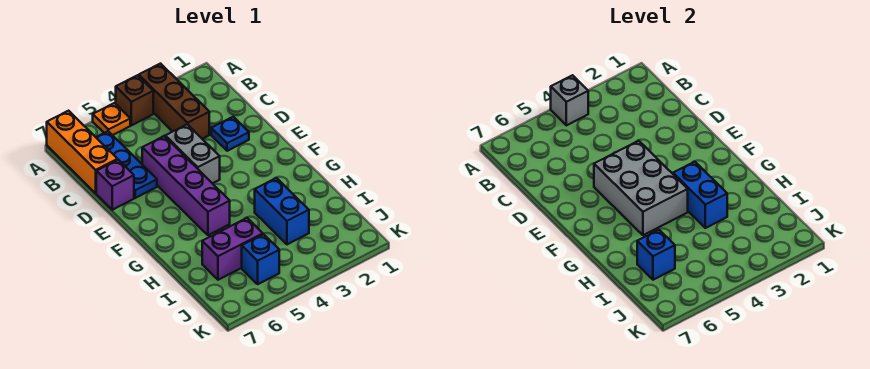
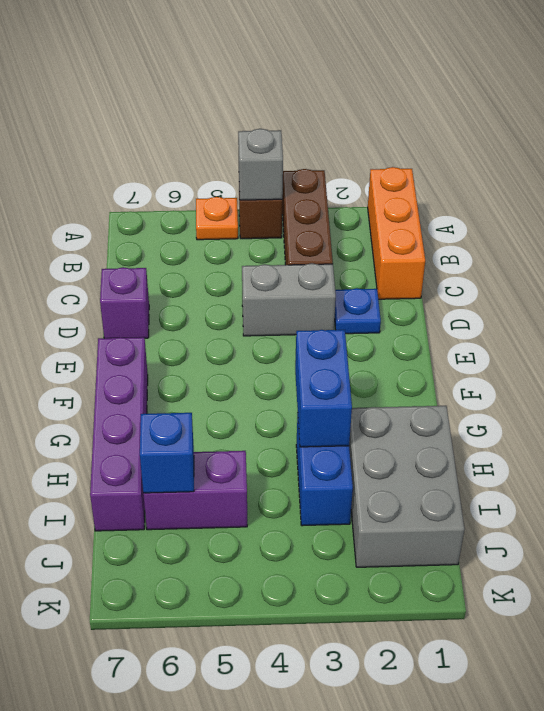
orange brick A7:C7 level 1 -> orange brick A1:C1 level 1
blue plate B6:D6 level 1 -> none
grey brick D4:E4 level 1 -> grey brick D3:D4 level 1
purple brick D5:G5 level 1 -> purple brick F7:I7 level 1
grey brick E4:G5 level 2 -> grey brick H1:J2 level 1
blue brick J5 level 1 -> none

